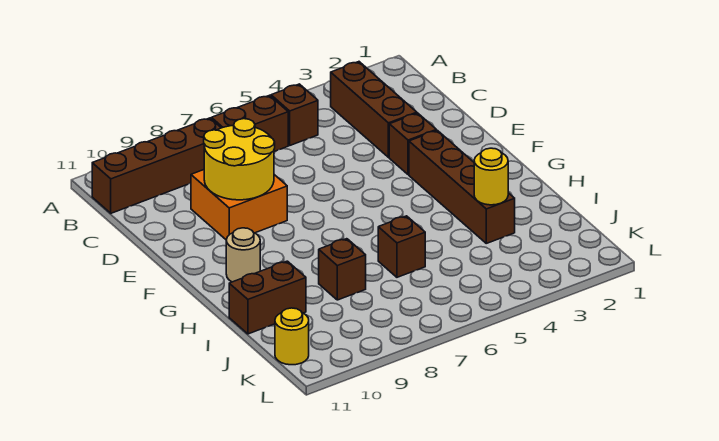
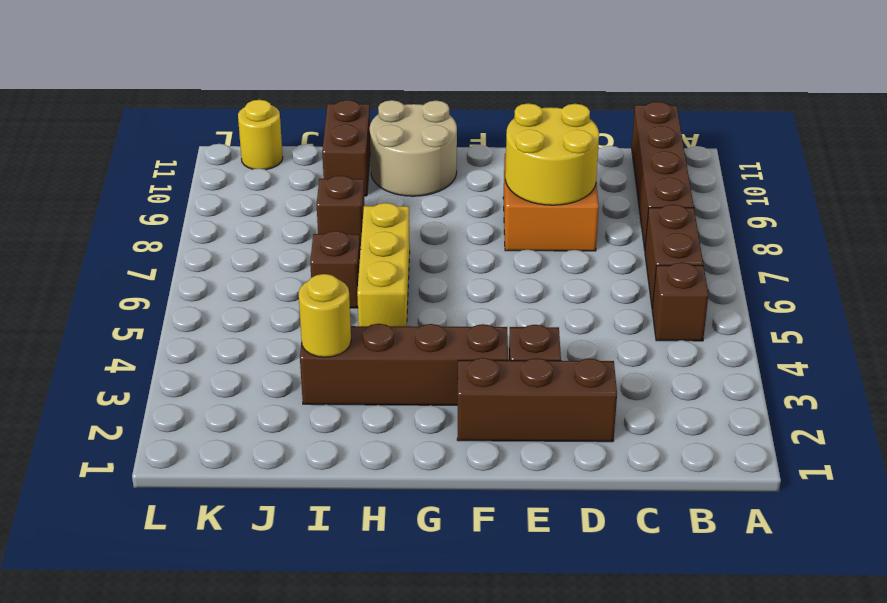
brown brick B3:D3 level 1 -> brown brick D2:F2 level 1
tan round brick G10 level 1 -> tan round brick G10:H11 level 1
none -> yellow brick H5:H7 level 1

